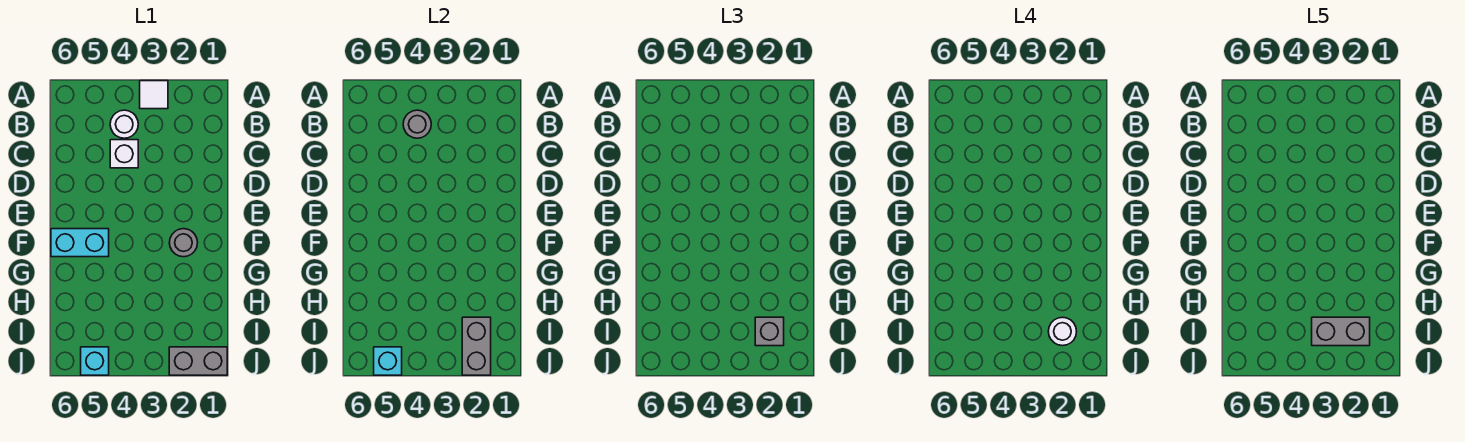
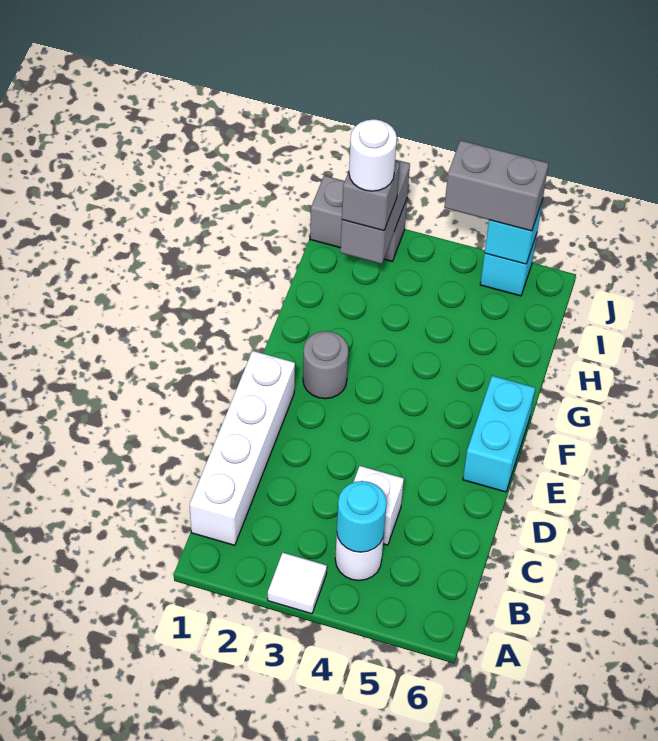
none -> white brick B1:E1 level 1
grey round brick B4 level 2 -> cyan round brick B4 level 2
cyan brick F5:F6 level 1 -> cyan brick E6:F6 level 1
grey brick I2:I3 level 5 -> grey brick J4:J5 level 3

